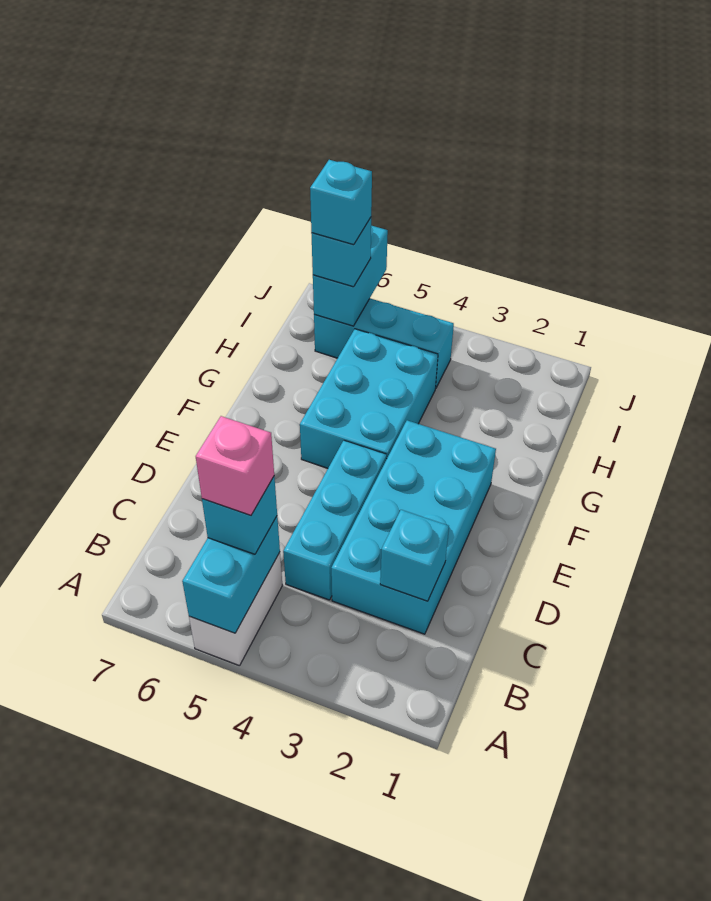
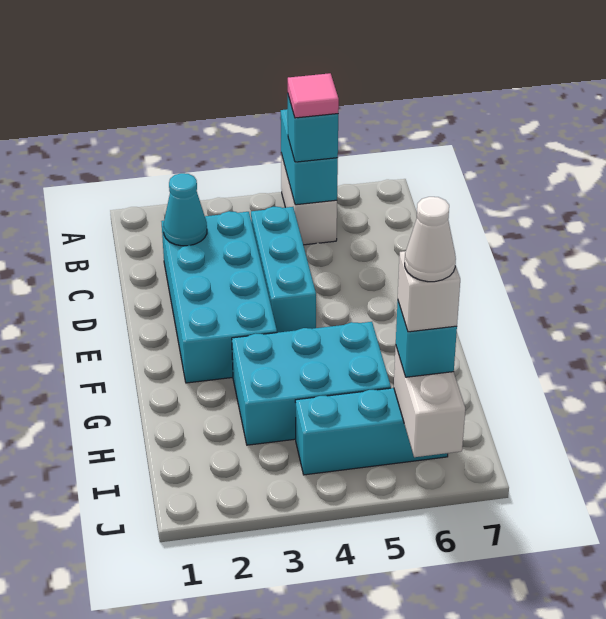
pink brick B5 level 4 -> pink tile B5 level 4
cyan brick C2 level 2 -> cyan cone C2 level 2
cyan brick F4:H5 level 1 -> cyan brick G3:H5 level 1
cyan brick I6:J6 level 2 -> white brick I6:J6 level 2
cyan brick I6 level 4 -> white brick I6 level 4
none -> white cone I6 level 5

